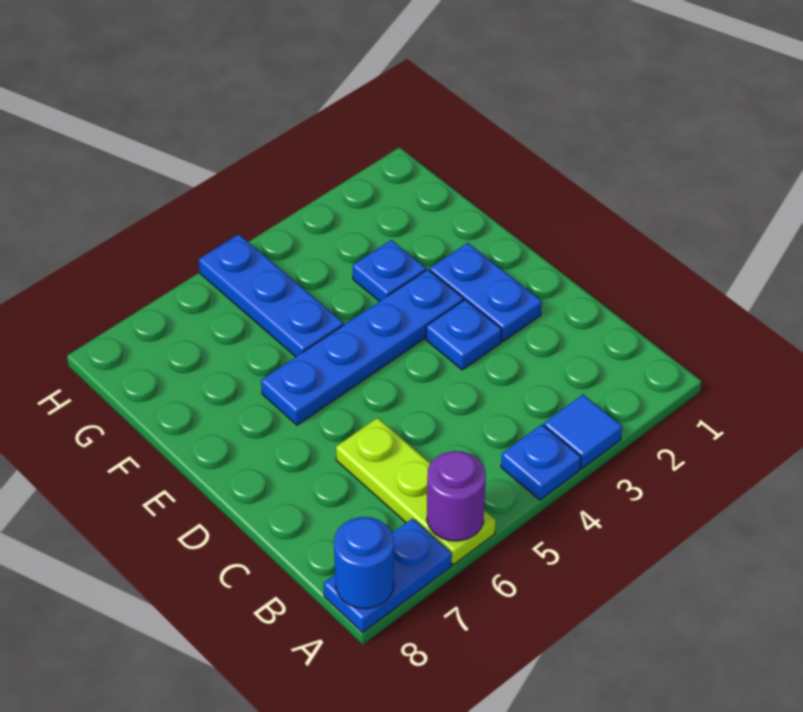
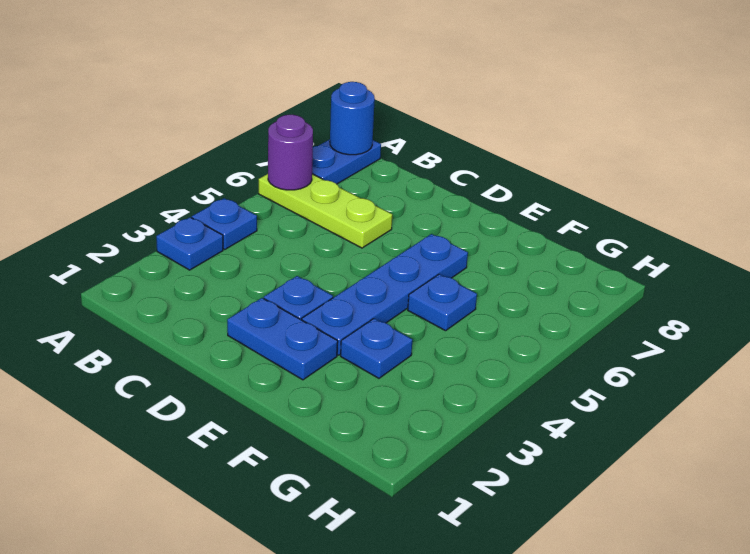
blue tile A3 level 1 -> blue plate A3 level 1
blue plate F5:H5 level 1 -> blue plate F5 level 1

